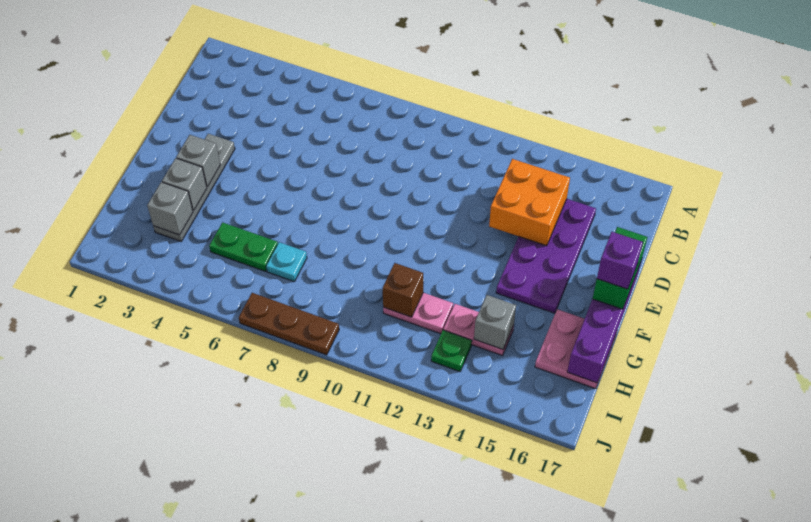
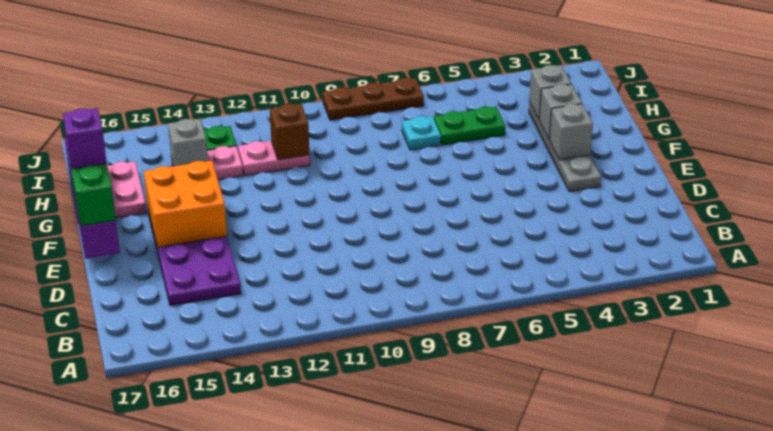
orange brick C13:D14 level 2 -> orange brick E14:F15 level 2

